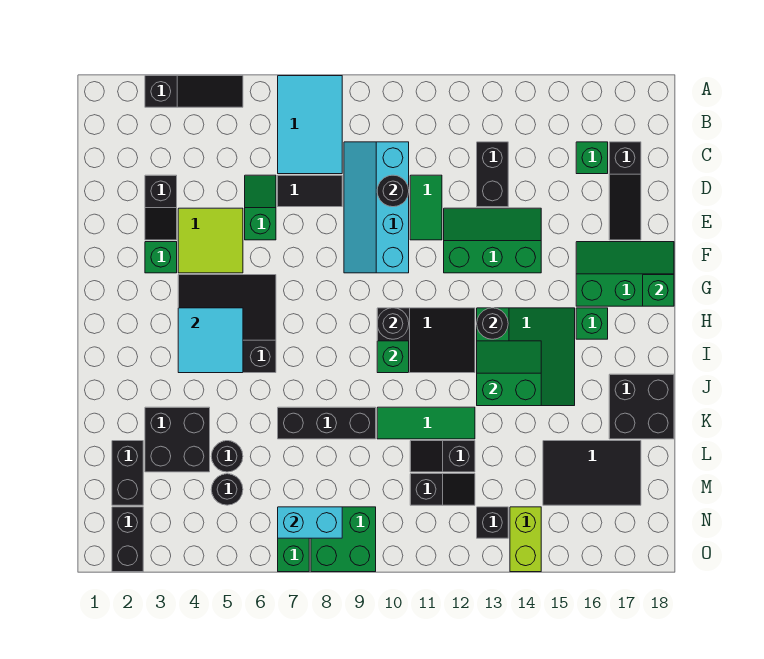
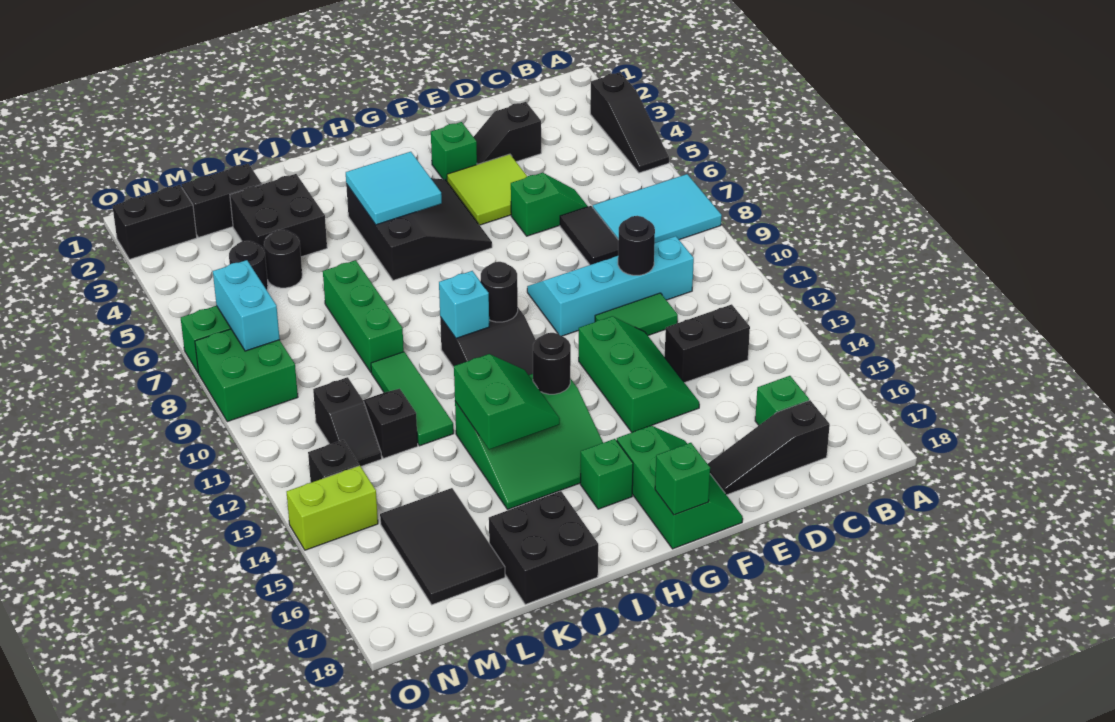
green brick I10 level 2 -> cyan brick I10 level 2
black brick K7:K9 level 1 -> green brick K7:K9 level 1

